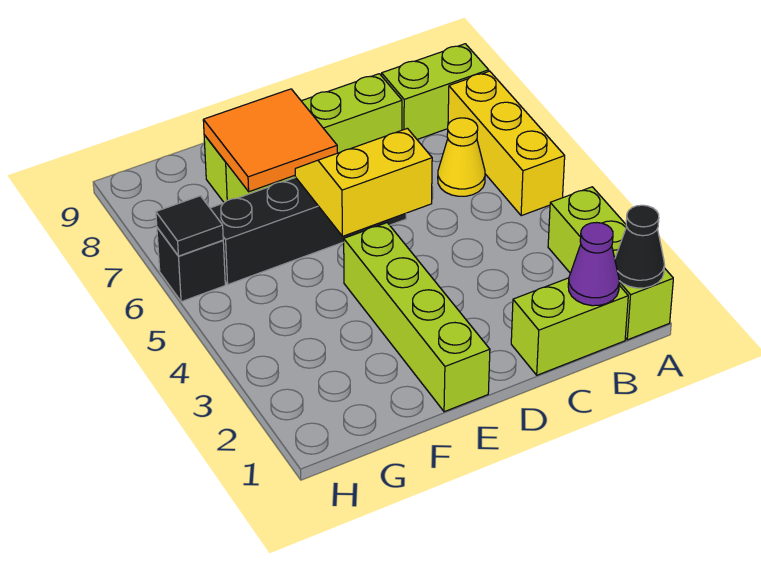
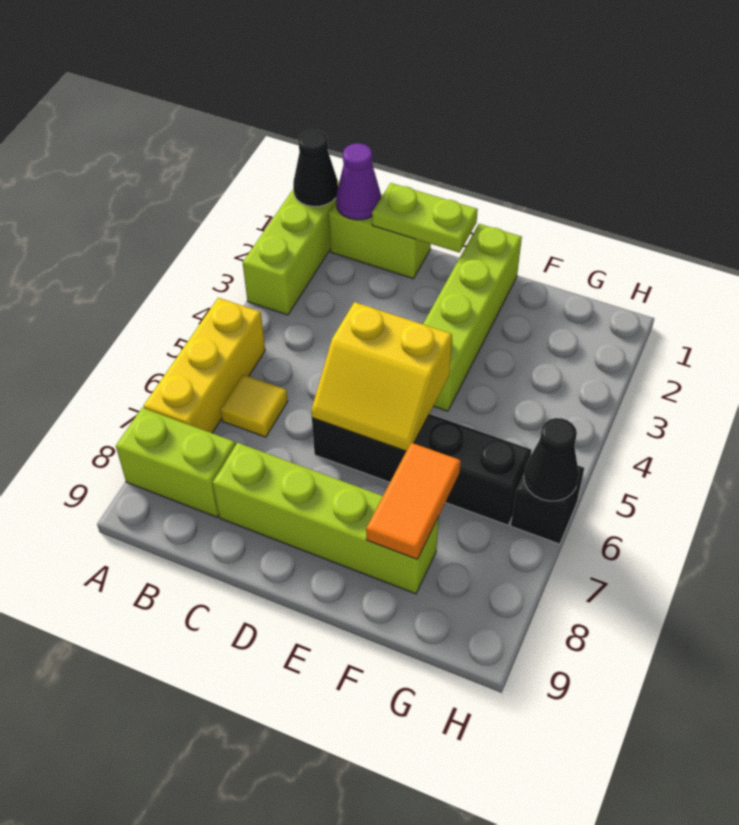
yellow cone B6 level 1 -> yellow tile B6 level 1
none -> lime plate C1:D1 level 2
orange tile E7:F8 level 2 -> orange tile F7:F8 level 2
black tile H6 level 2 -> black cone H6 level 2

